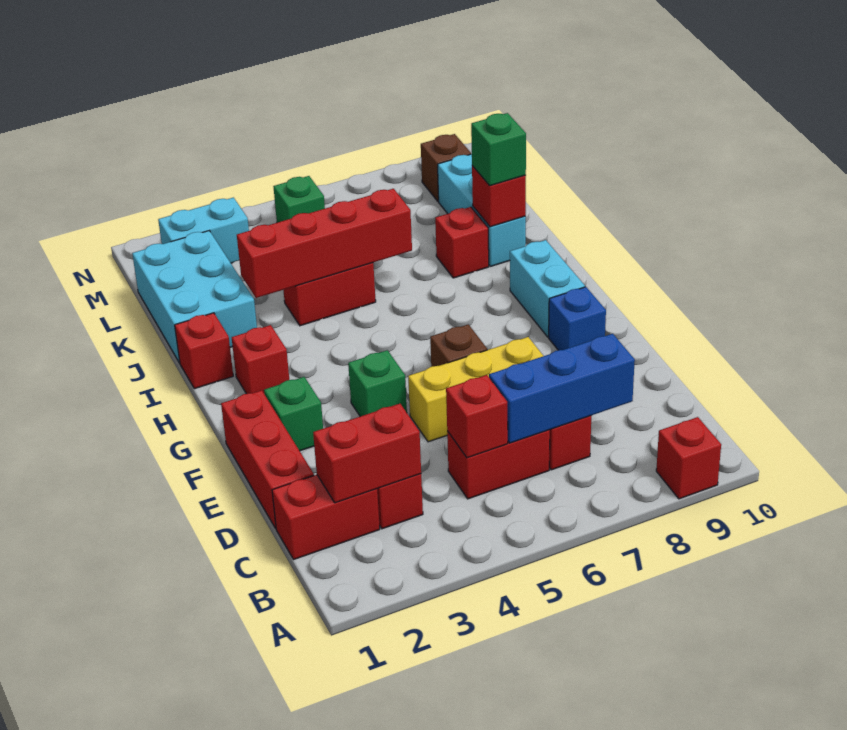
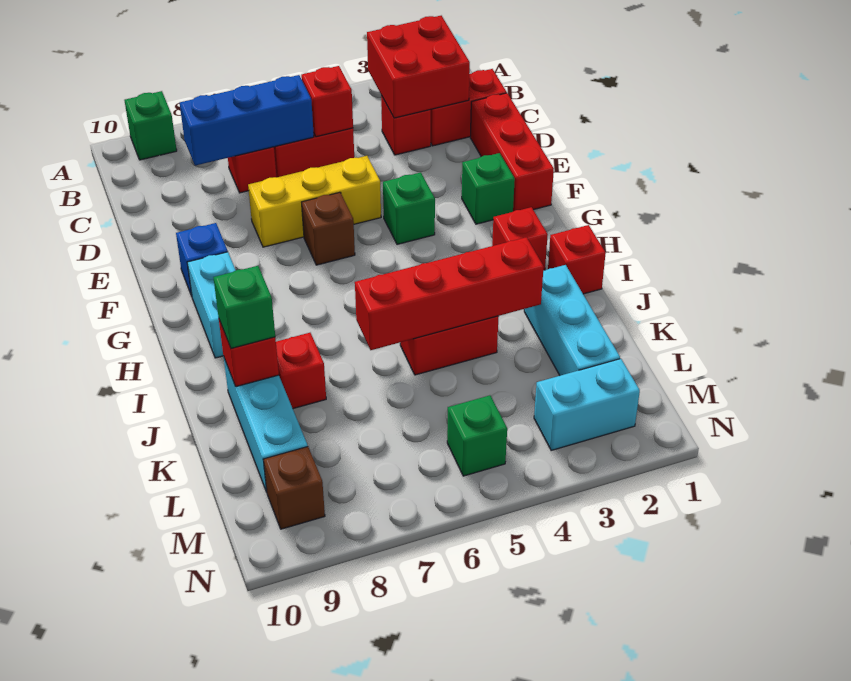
red brick A9 level 1 -> green brick A9 level 1
red brick C2:C3 level 2 -> red brick B2:C3 level 2
cyan brick J1:L2 level 1 -> cyan brick J2:L2 level 1

